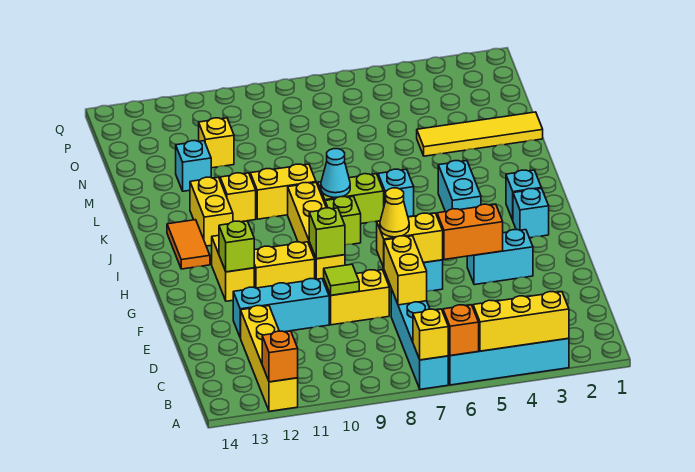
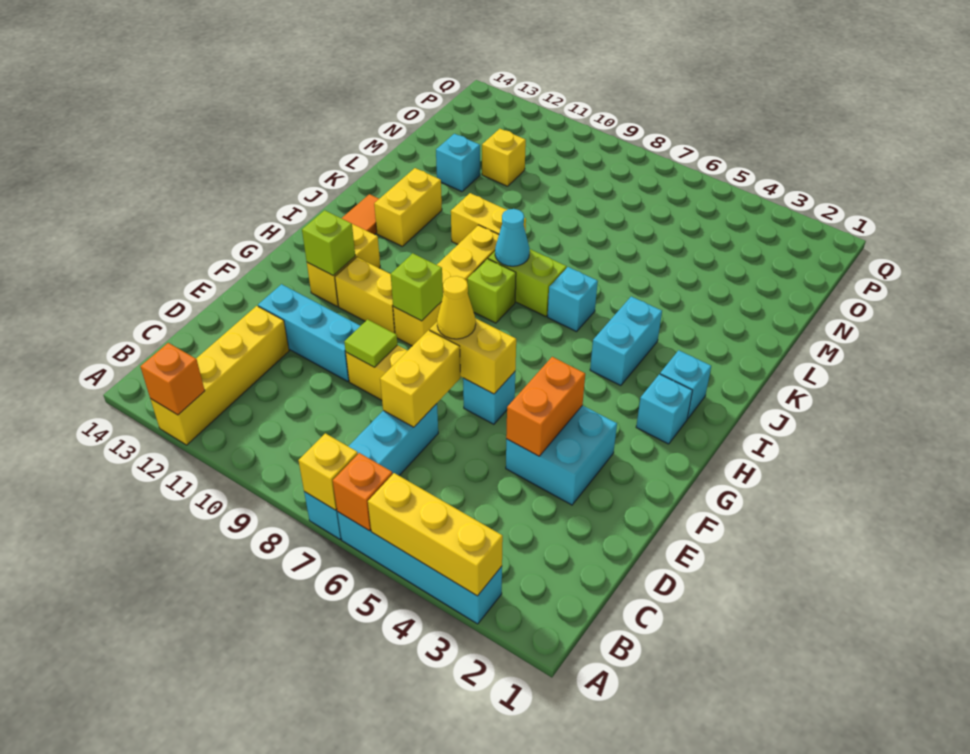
cyan brick F3:F4 level 1 -> cyan brick E3:F4 level 1
orange brick F4:F5 level 2 -> orange brick E4:F4 level 2
yellow brick K11 level 1 -> none
yellow tile M1:M4 level 1 -> none

